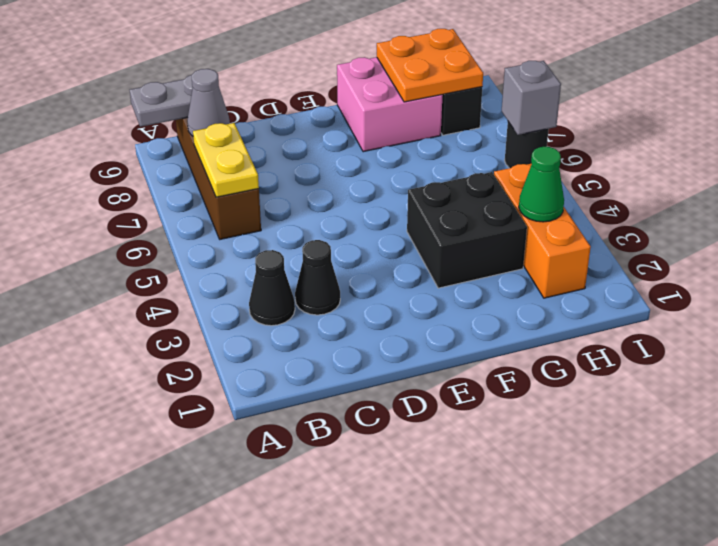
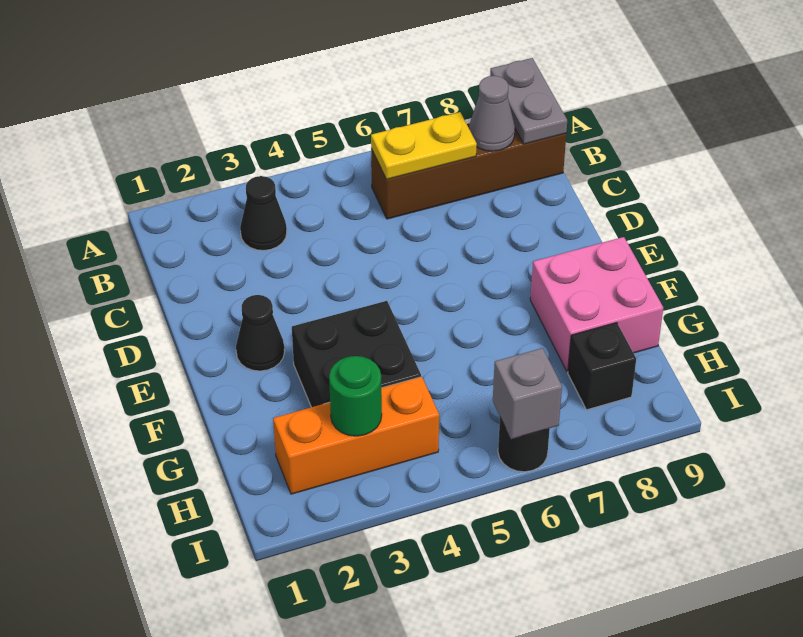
black cone C3 level 1 -> black cone E2 level 1
orange plate G8:H9 level 2 -> none
green cone H3 level 2 -> green round brick H3 level 2

